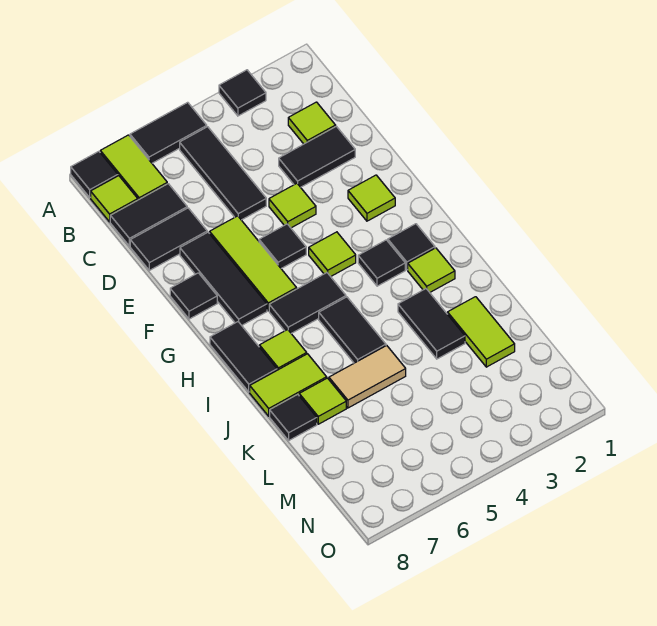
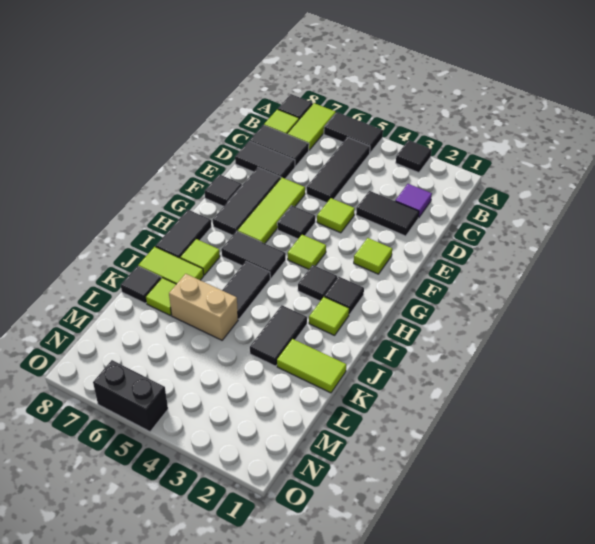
lime tile C2 level 1 -> purple tile C2 level 1
lime tile K2:L2 level 1 -> lime tile K1:K2 level 1
tan tile K5:K6 level 1 -> tan brick K5:K6 level 1
none -> black brick O5:O6 level 1

